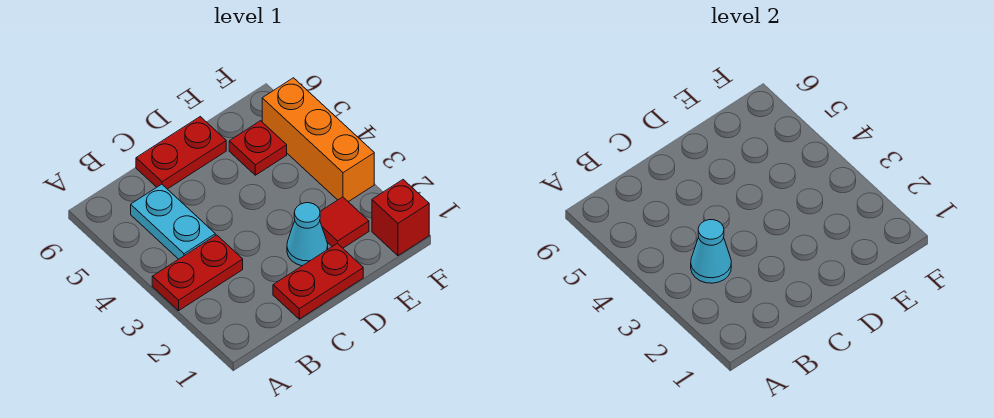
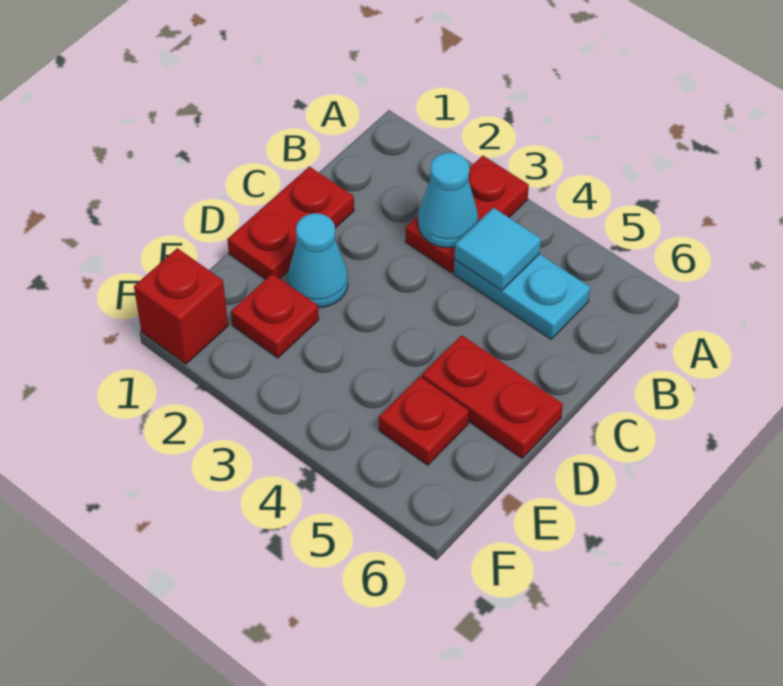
none -> cyan tile B4 level 2
red plate C6:D6 level 1 -> red plate D5:D6 level 1
red tile E2 level 1 -> red plate E2 level 1
orange brick F3:F5 level 1 -> none

